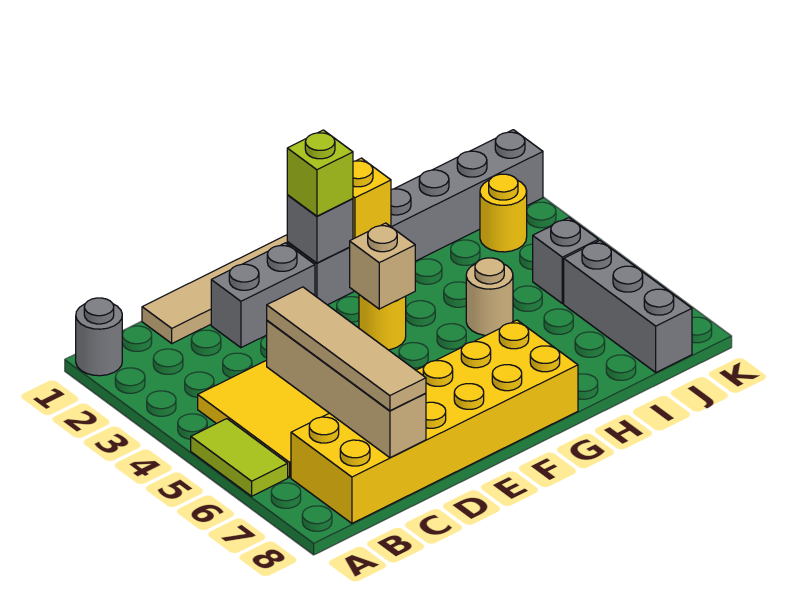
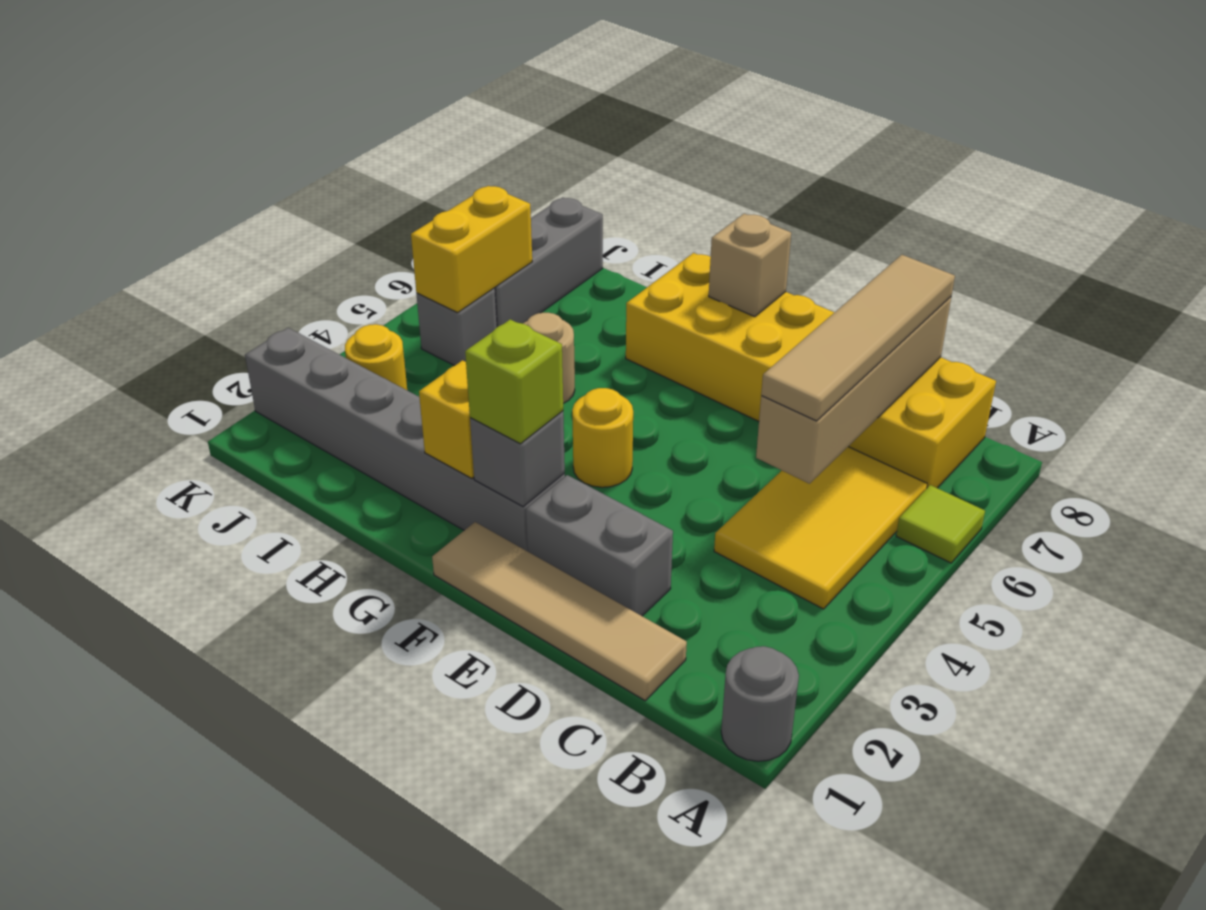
lime tile A5:A6 level 1 -> lime tile A6 level 1
tan brick F4 level 2 -> tan brick F8 level 2
none -> yellow brick J5:J6 level 2

